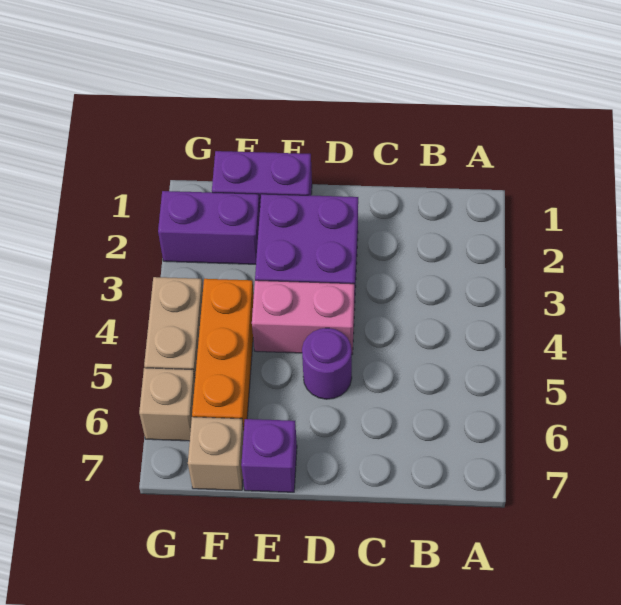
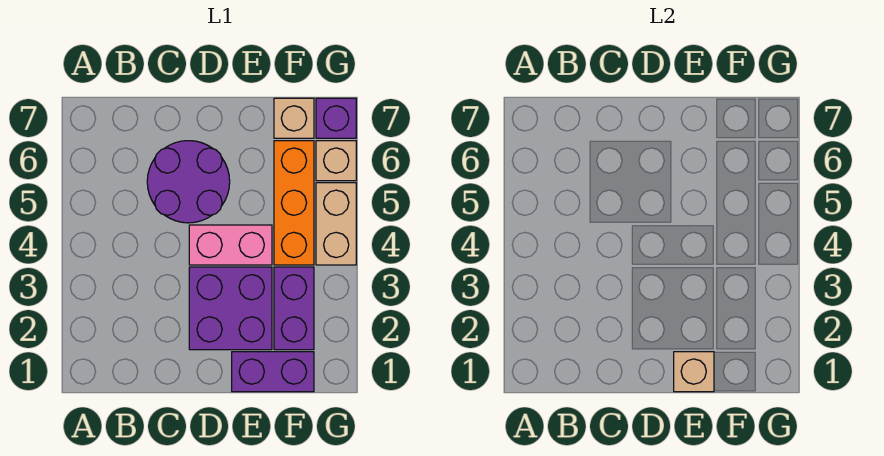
purple round brick D5 level 1 -> purple round brick C5:D6 level 1
none -> tan brick E1 level 2
purple brick E7 level 1 -> purple brick G7 level 1
purple brick F2:G2 level 1 -> purple brick F2:F3 level 1

